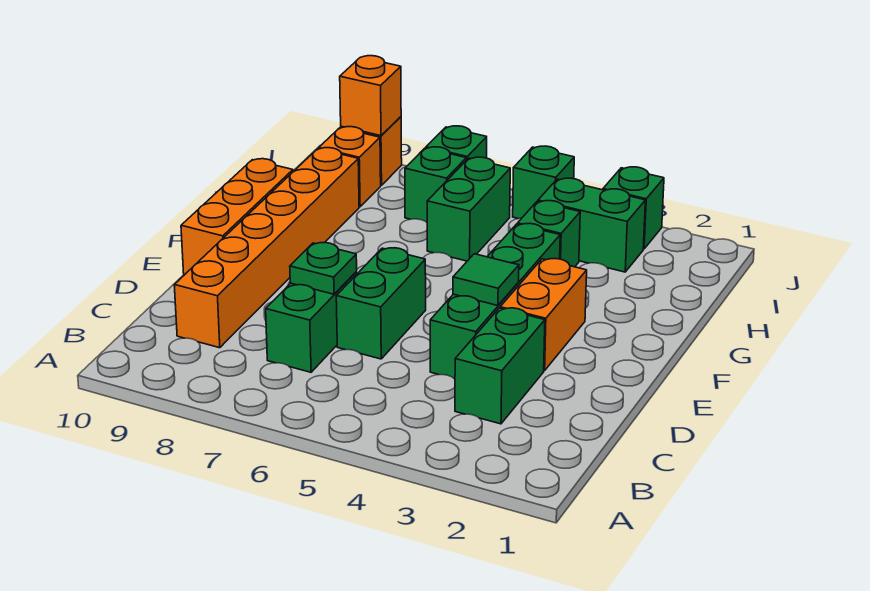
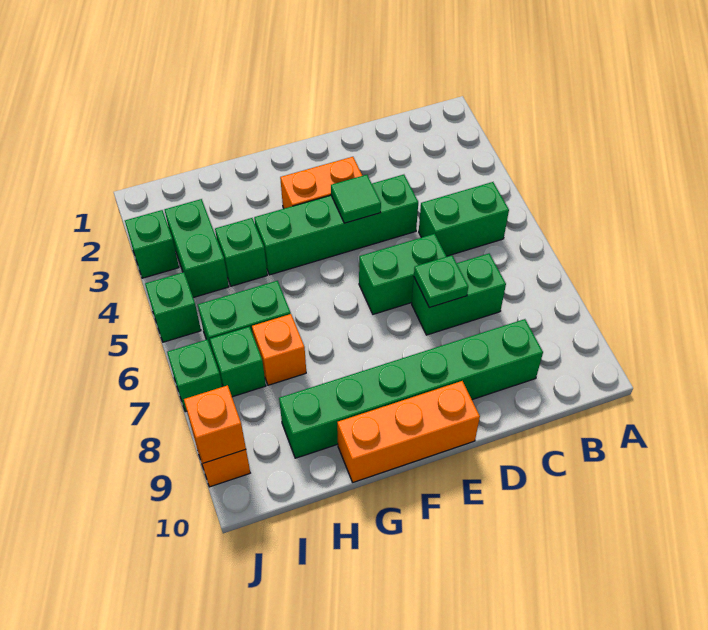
green brick C3:D3 level 1 -> green brick B5:C5 level 1
orange brick C9:H9 level 1 -> green brick C9:H9 level 1
orange brick I9 level 1 -> orange brick H7 level 1

